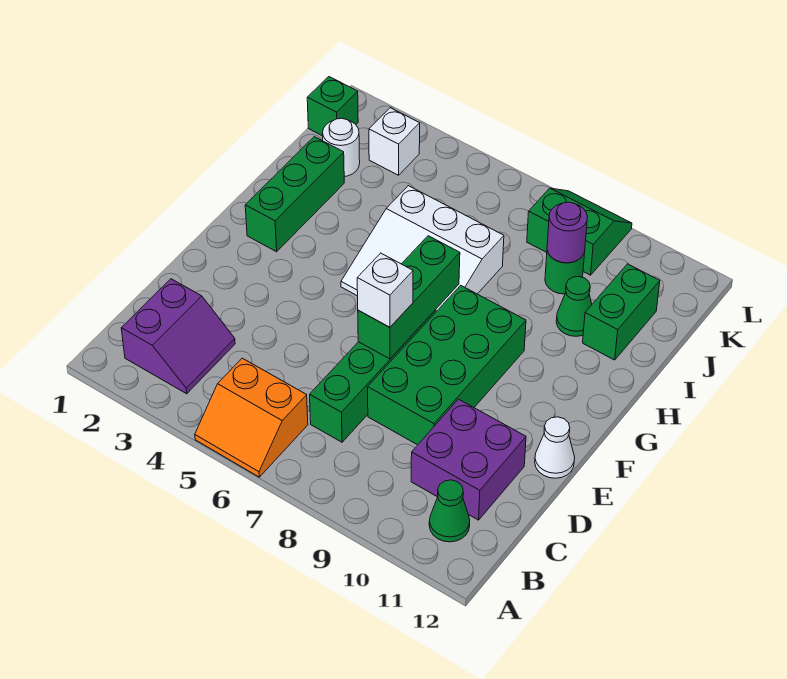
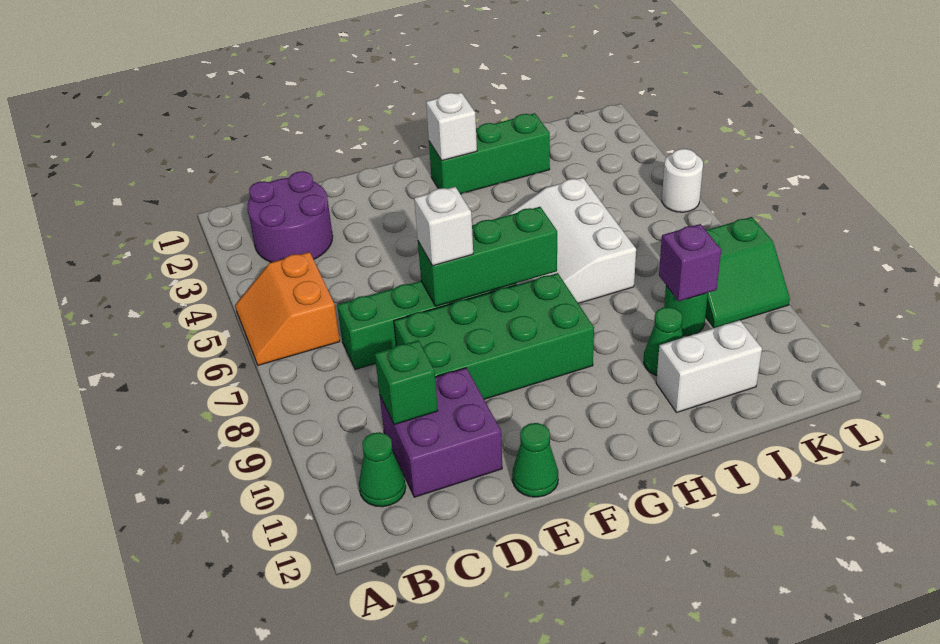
purple slope B2:C3 level 1 top 2 -> purple round brick B2:C3 level 1
white cone E12 level 1 -> green cone E12 level 1
green brick I11:J11 level 1 -> white brick I11:J11 level 1
white round brick J2 level 1 -> white round brick L5 level 1
purple round brick J9 level 2 -> purple brick J9 level 2
green brick K1 level 1 -> green brick C10 level 2
white brick K3 level 1 -> white brick G2 level 2
green slope K8:L9 level 1 top K -> green slope K8:L9 level 1 top 8

